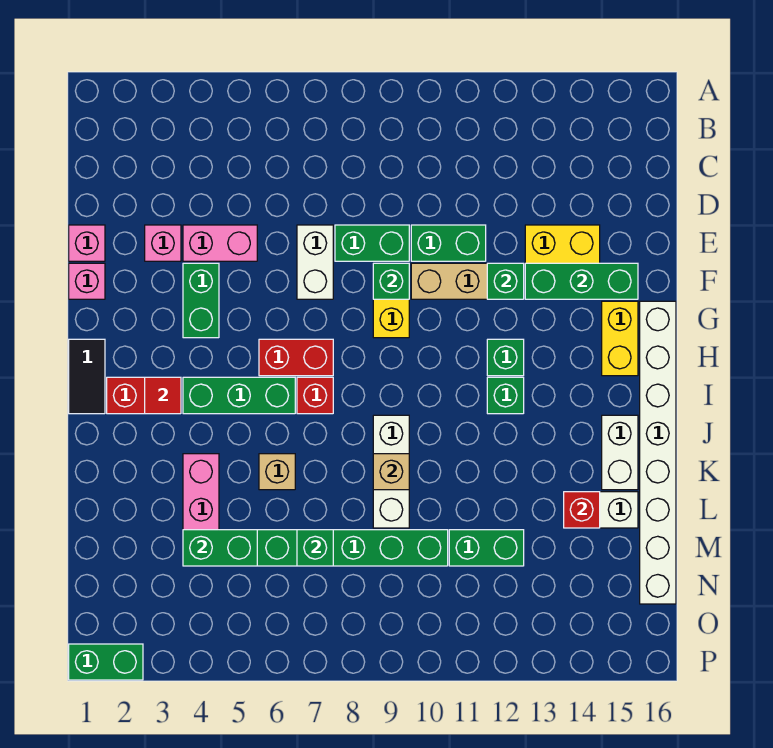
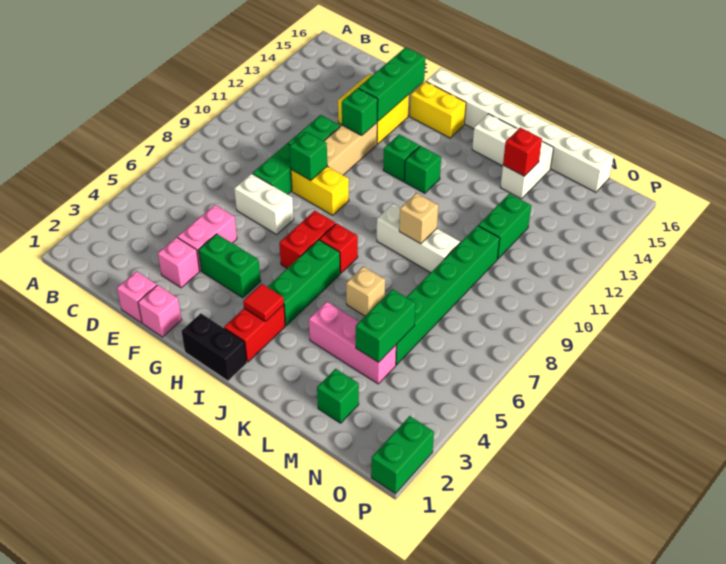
black tile H1:I1 level 1 -> black brick H1:I1 level 1
green brick M7 level 2 -> green brick M2 level 1

